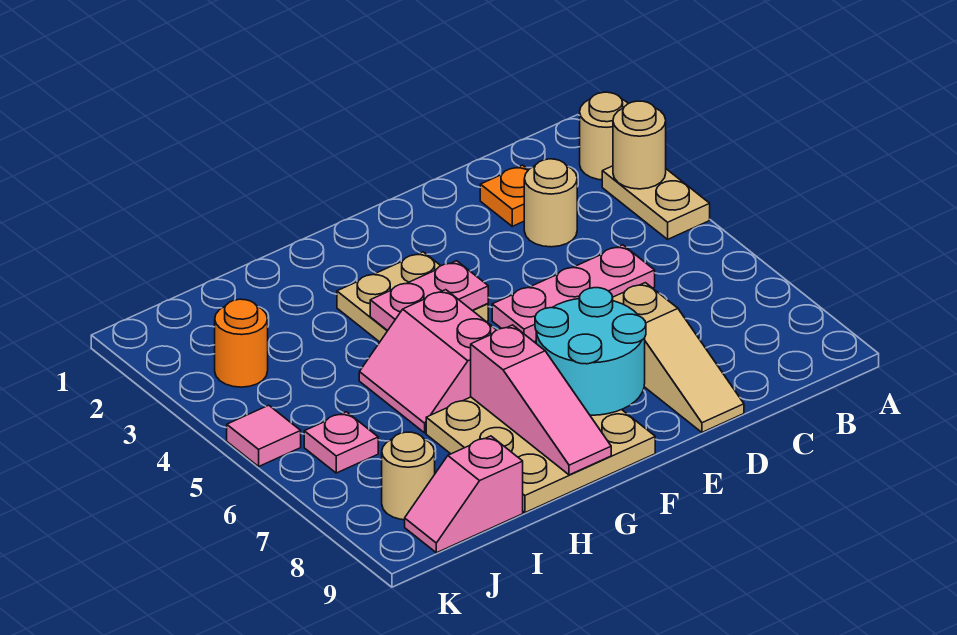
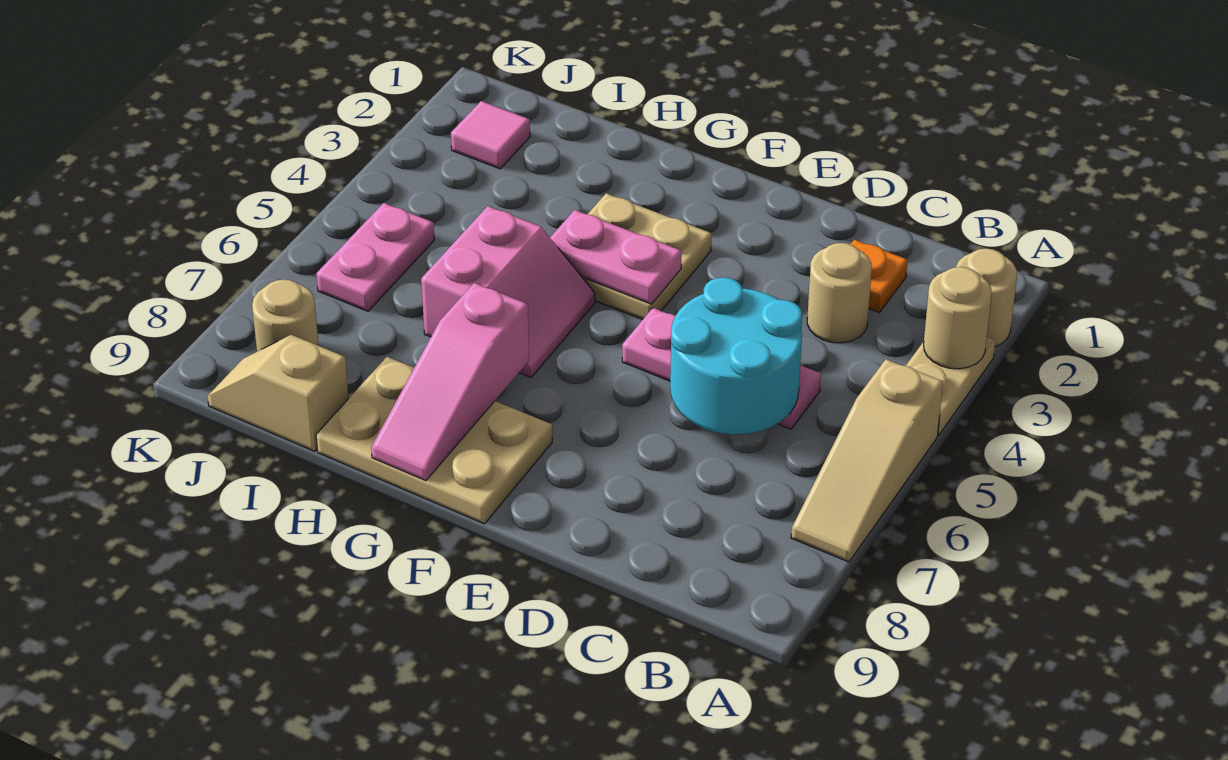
tan slope D7:D9 level 1 top 7 -> tan slope A5:A7 level 1 top 5
cyan round brick E7:F8 level 2 -> cyan round brick C5:D6 level 2
tan plate F7:H9 level 1 -> tan plate F8:H9 level 1
pink slope G5:H6 level 1 top G -> pink slope G5:H6 level 1 top H
pink slope I9:J9 level 1 top I -> tan slope I9:J9 level 1 top I
orange round brick J3 level 1 -> none
pink plate J6 level 1 -> pink plate J5:J6 level 1
pink tile K5 level 1 -> pink tile J2 level 1

